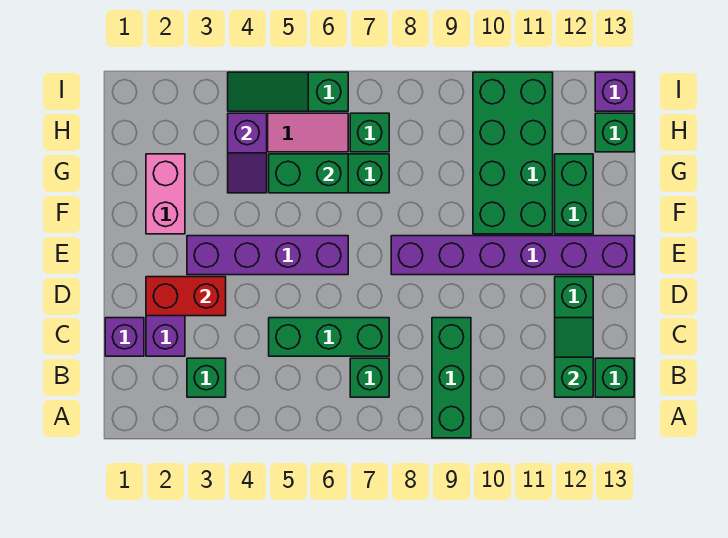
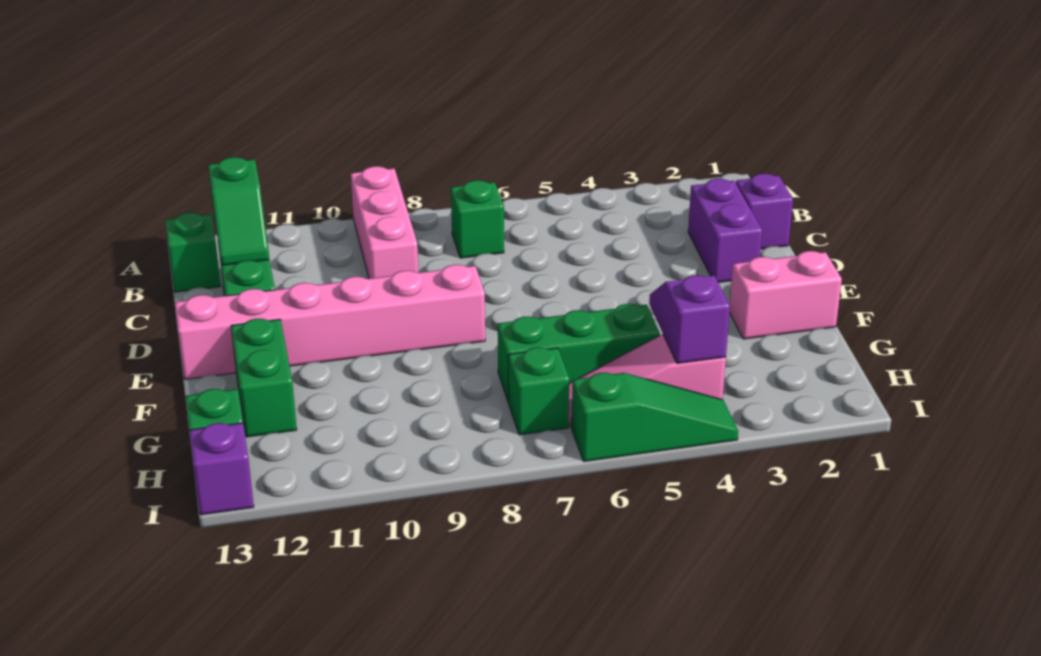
green brick A9:C9 level 1 -> pink brick A9:C9 level 1
green brick B3 level 1 -> none
green brick C5:C7 level 1 -> none
red brick D2:D3 level 2 -> none
purple brick E3:E6 level 1 -> none
purple brick E8:E13 level 1 -> pink brick E8:E13 level 1
pink brick F2:G2 level 1 -> pink brick F1:F2 level 1
green brick F10:I11 level 1 -> none
green brick G5:G6 level 2 -> none

